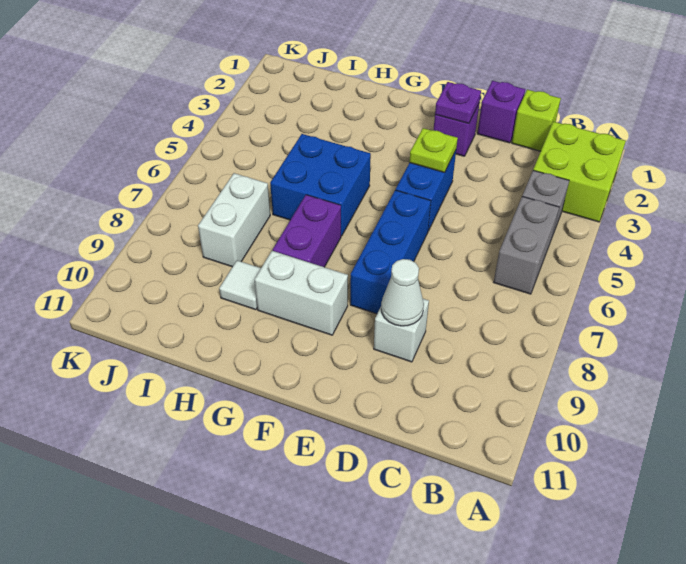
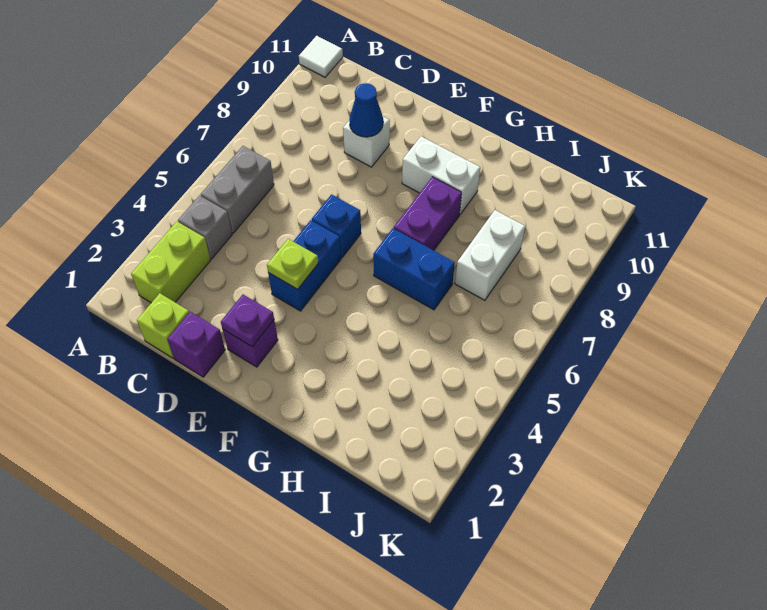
lime brick A2:B3 level 1 -> lime brick B2:B3 level 1
white cone D9 level 2 -> blue cone D9 level 2
blue brick E6:E8 level 1 -> blue brick E6 level 1
blue brick G5:H6 level 1 -> blue brick G6:H6 level 1
white tile H9 level 1 -> white tile A11 level 1

